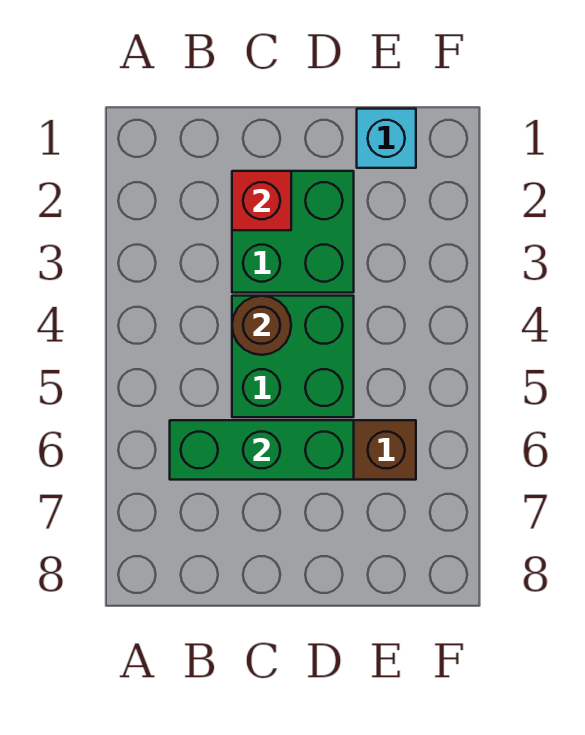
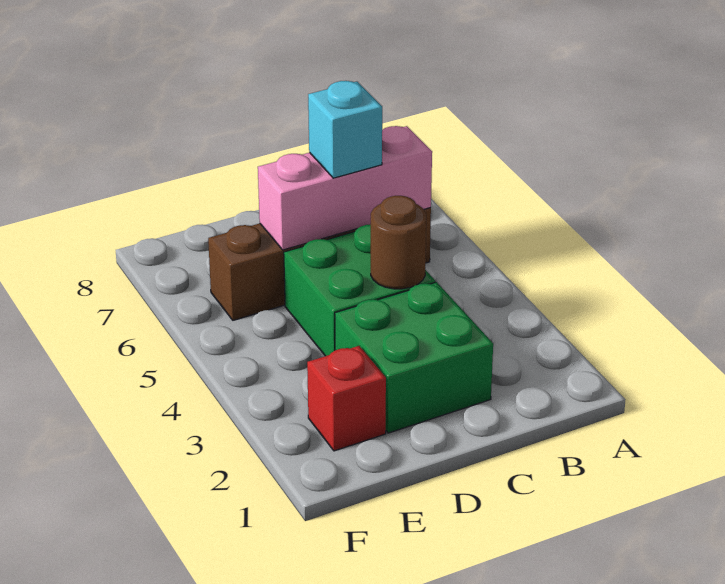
green brick B6:D6 level 2 -> pink brick B6:D6 level 2
red brick C2 level 2 -> red brick E2 level 1
cyan brick E1 level 1 -> cyan brick C6 level 3

